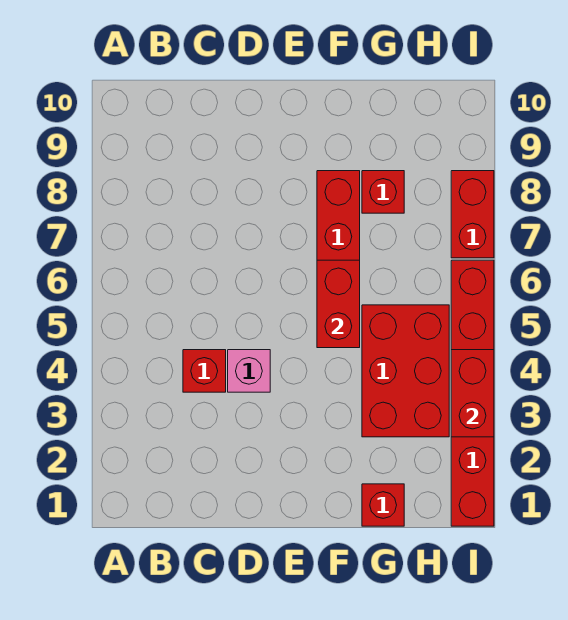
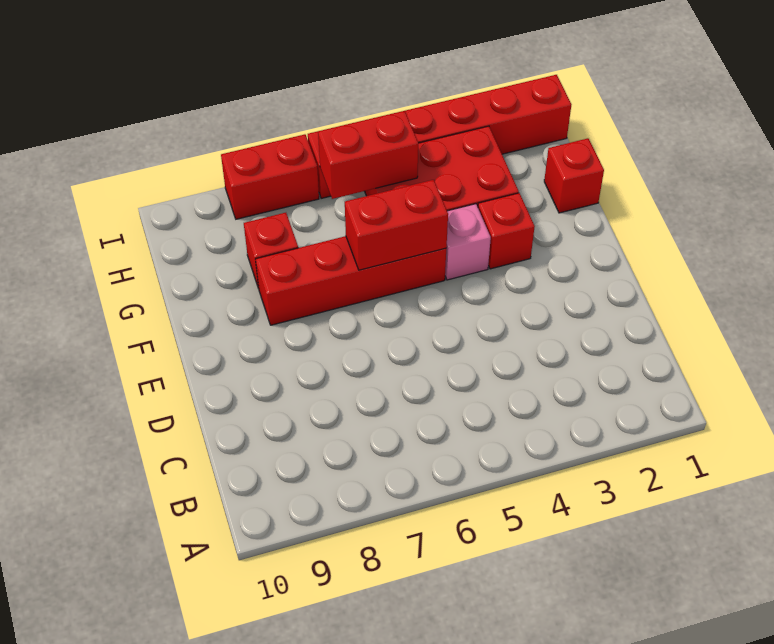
red brick C4 level 1 -> red brick F3 level 1
pink brick D4 level 1 -> pink brick F4 level 1
red brick I3:I4 level 2 -> red brick H5:H6 level 2

